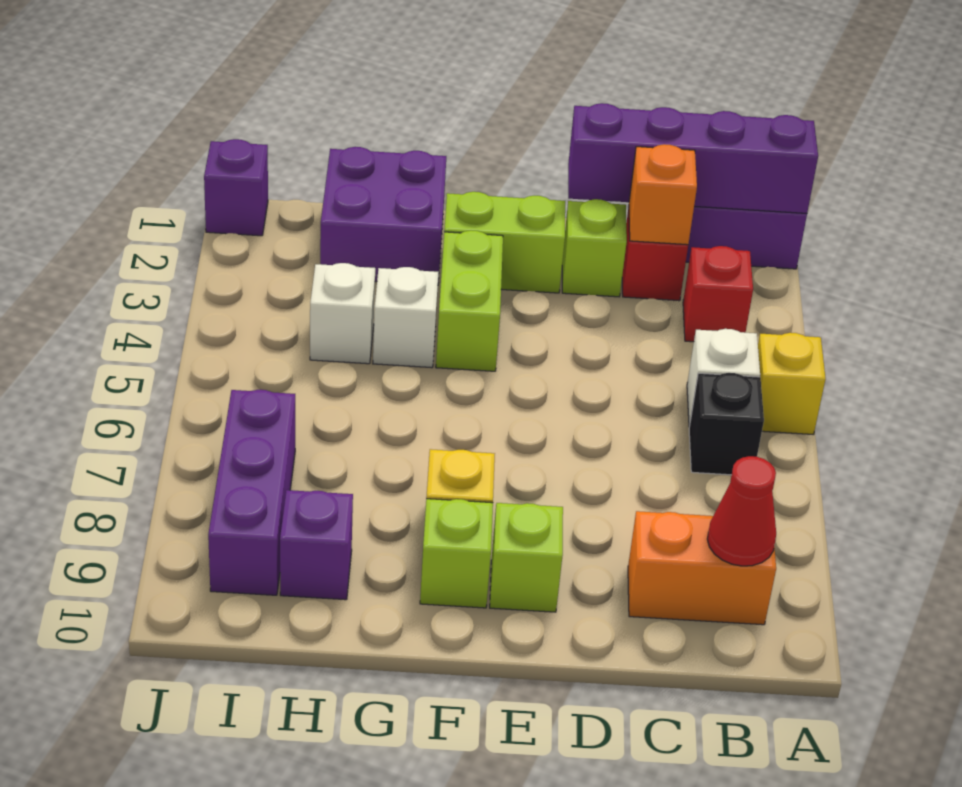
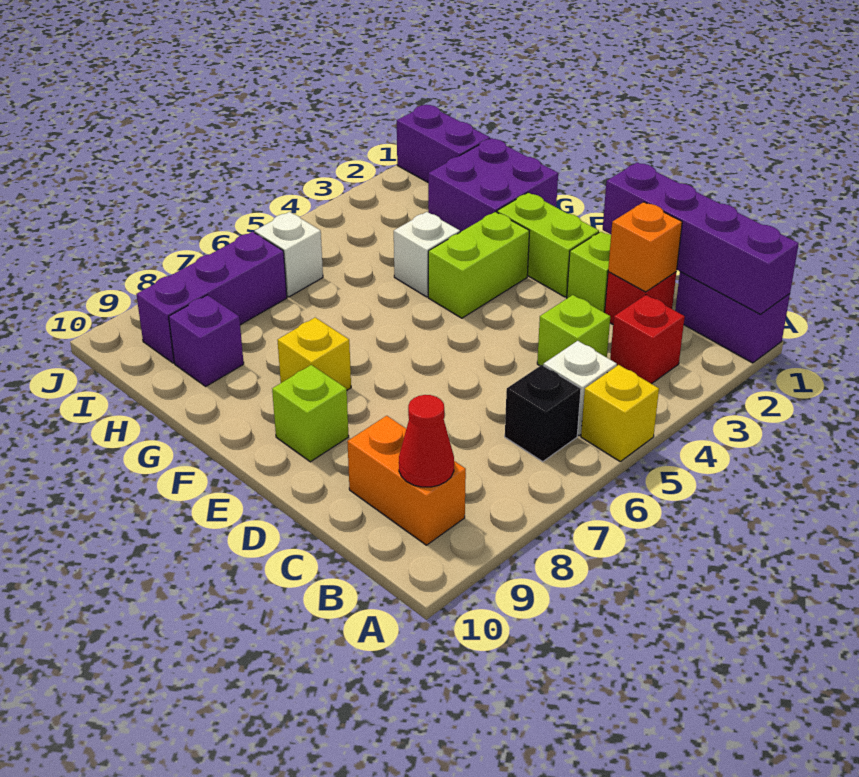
lime brick F9 level 1 -> lime brick C4 level 1
white brick H4 level 1 -> white brick I6 level 1
purple brick J1 level 1 -> purple brick I1:J1 level 1

